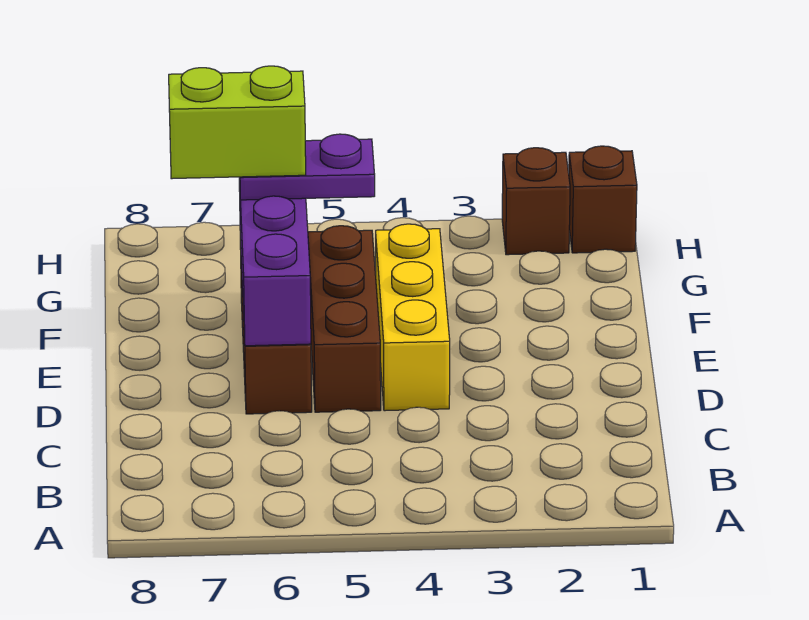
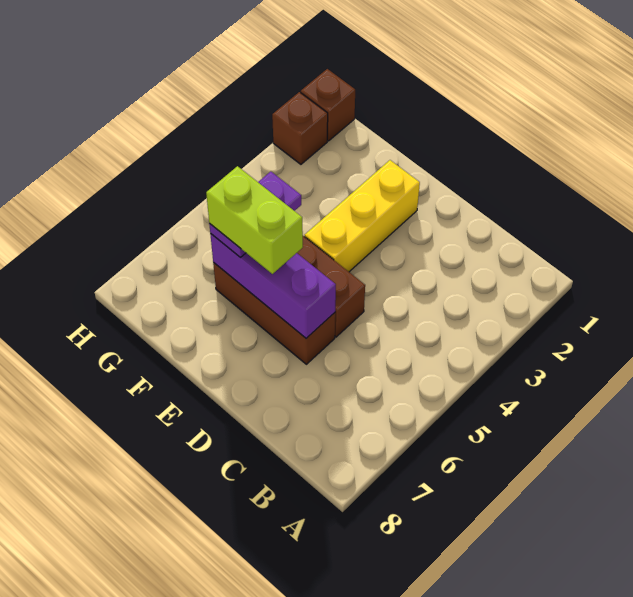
yellow brick D4:F4 level 1 -> yellow brick E2:E4 level 1
lime brick F6:F7 level 4 -> lime brick E6:F6 level 4

